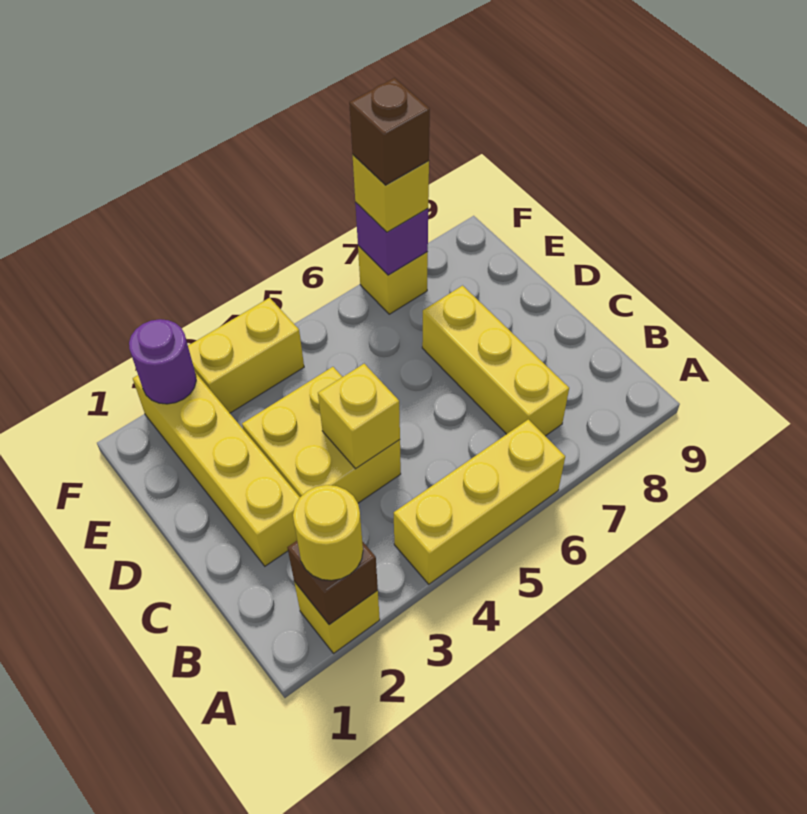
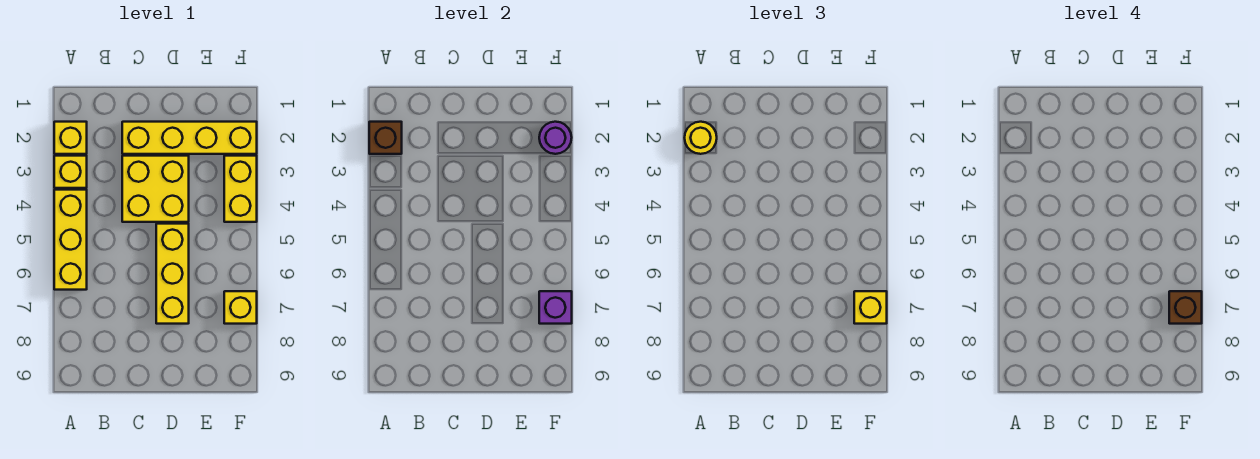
yellow brick B7:D7 level 1 -> yellow brick D5:D7 level 1
yellow brick C4 level 2 -> yellow brick A3 level 1

